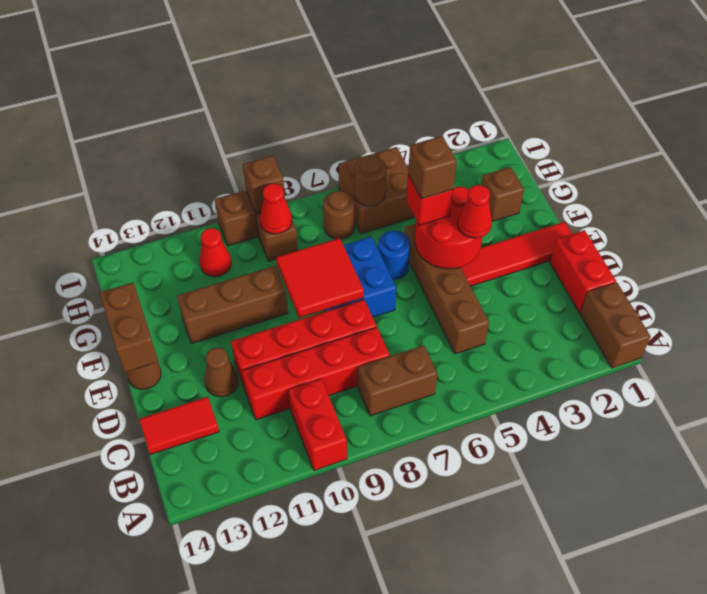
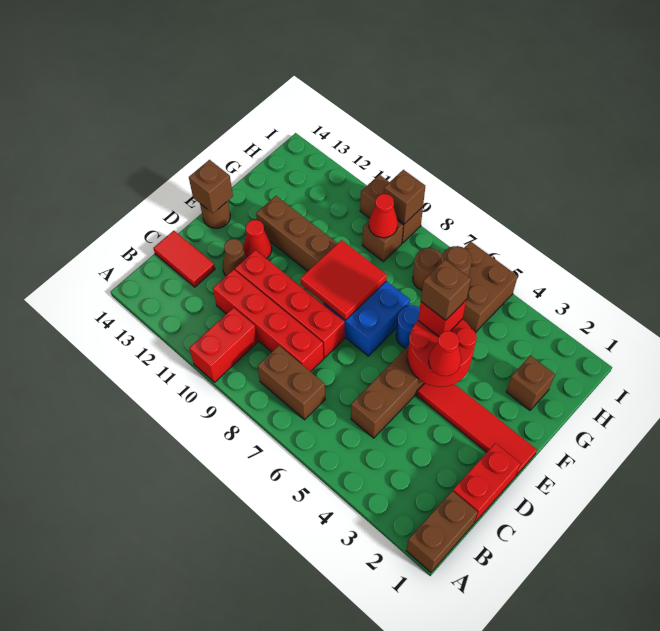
brown brick E14:F14 level 2 -> brown brick E14 level 2
red cone H11 level 1 -> red cone E12 level 1

